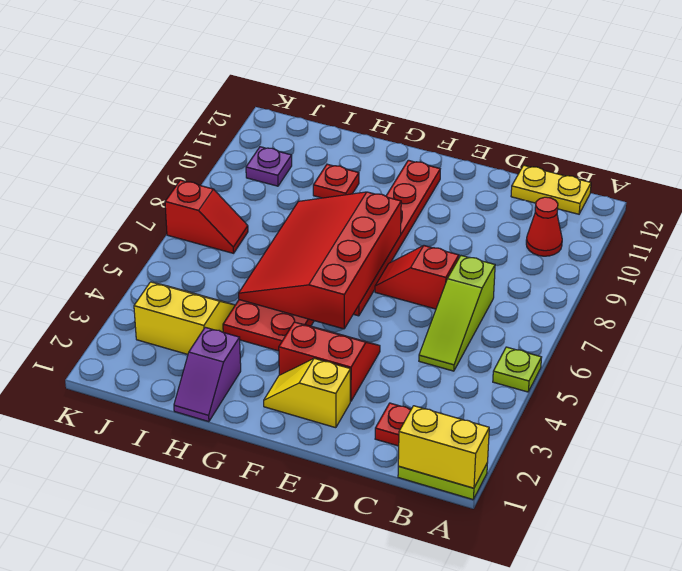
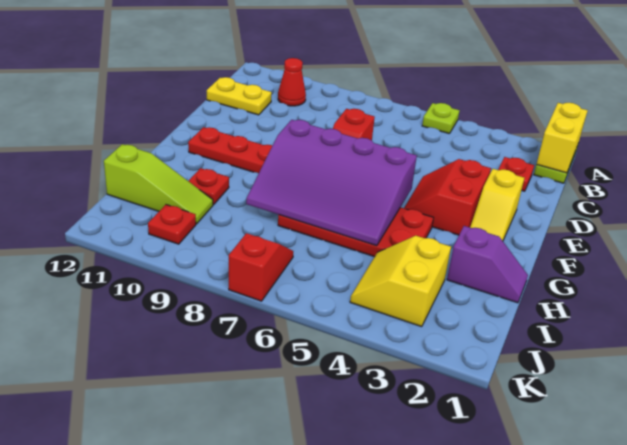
yellow plate B12:C12 level 1 -> yellow plate C11:C12 level 1
lime slope C5:C7 level 1 top 7 -> lime slope I10:I12 level 1 top 12
red slope F5:H8 level 2 top F -> purple slope F5:H8 level 2 top F
purple plate J10 level 1 -> red plate J10 level 1

